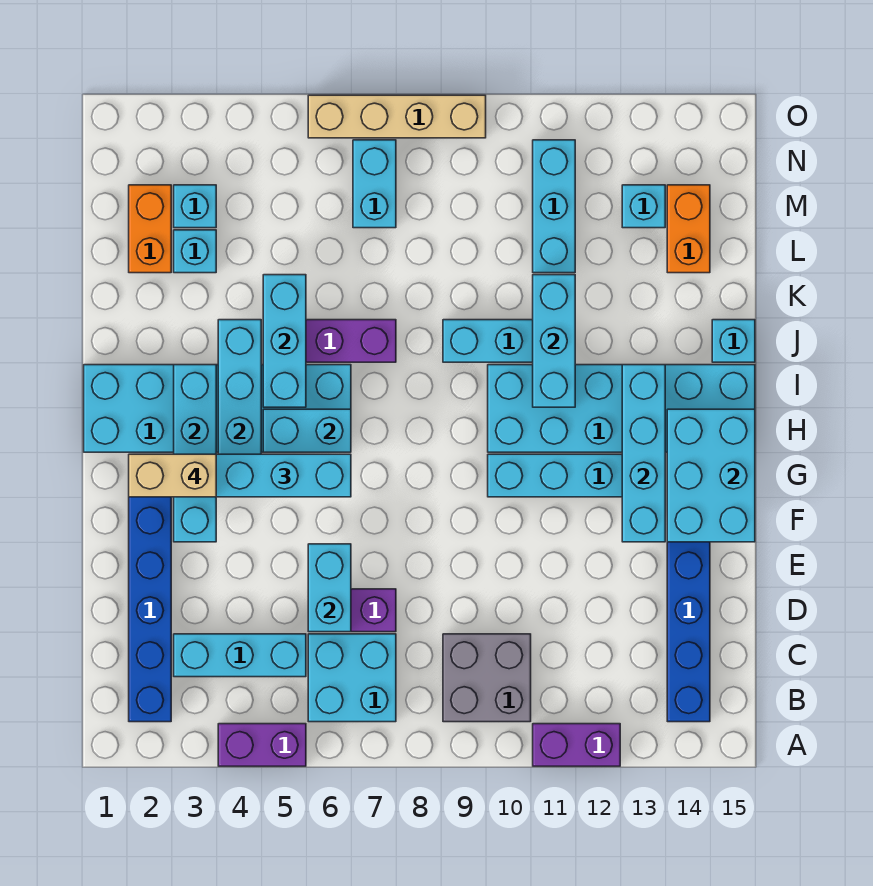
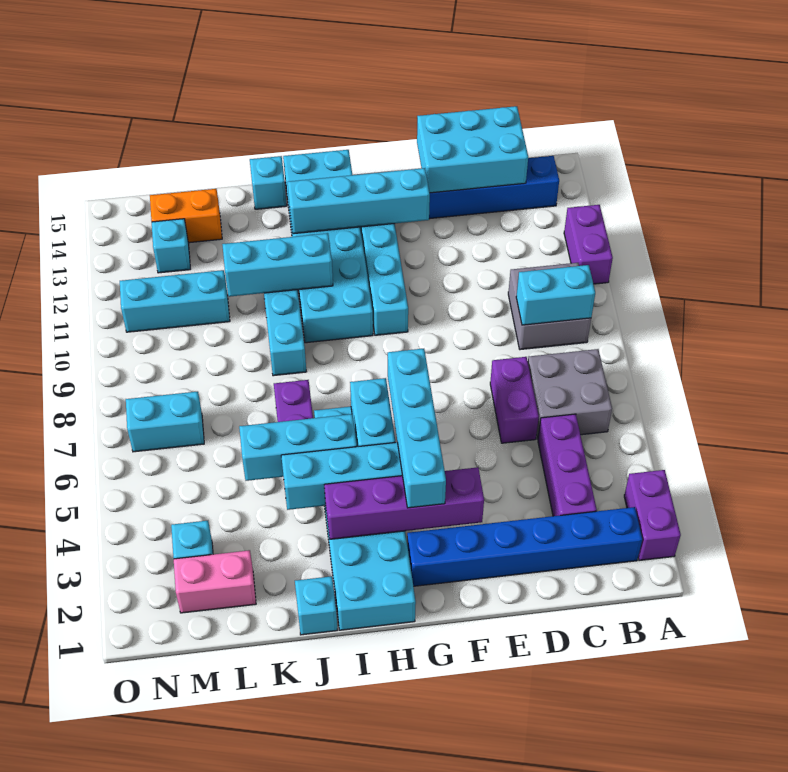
purple brick A4:A5 level 1 -> purple brick A2:A3 level 1
cyan brick B6:C7 level 1 -> grey brick B6:C7 level 1
cyan brick C3:C5 level 1 -> purple brick C3:C5 level 1
cyan brick D6:E6 level 2 -> cyan brick B9:C9 level 2
cyan brick F3:I3 level 2 -> purple brick F3:I3 level 2
cyan brick F14:H15 level 2 -> cyan brick C14:E15 level 2
tan brick G2:G3 level 4 -> none
orange brick L2:M2 level 1 -> pink brick L2:M2 level 1
cyan brick L3 level 1 -> cyan brick J1 level 1
tan brick O6:O9 level 1 -> none

